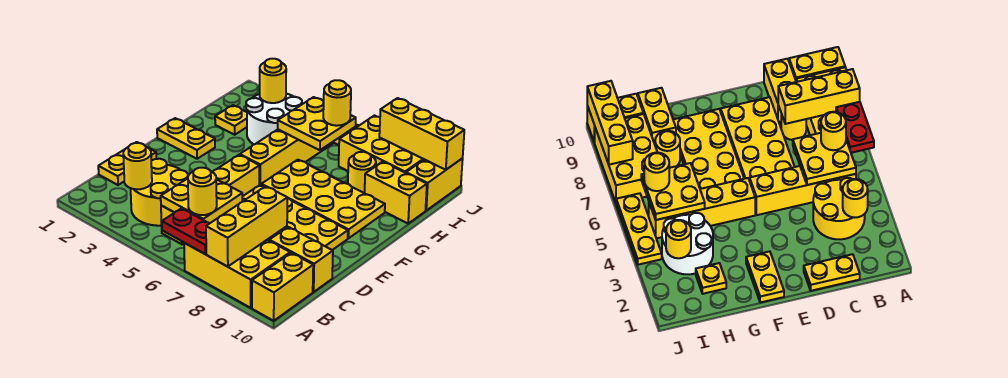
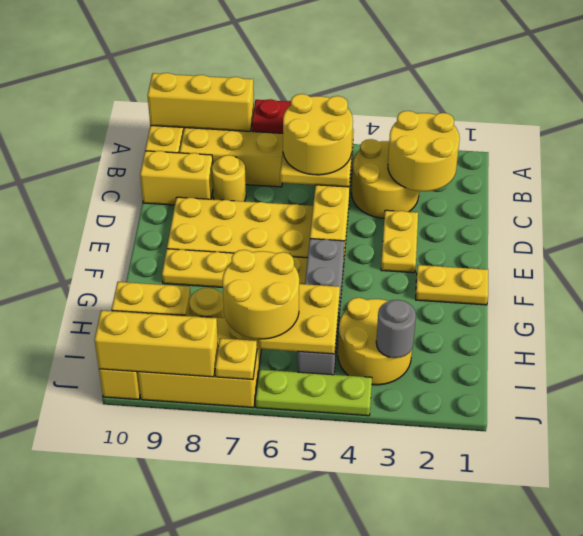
yellow brick A8:C8 level 2 -> yellow brick A8:A10 level 2
yellow round brick B3 level 2 -> yellow round brick B2:C3 level 2
yellow round brick B6 level 3 -> yellow round brick B5:C6 level 3
yellow plate C1:D1 level 1 -> yellow plate D3:E3 level 1
yellow brick F5:I5 level 1 -> grey brick F5:I5 level 1
yellow plate F6:G9 level 1 -> yellow plate F6:F9 level 1
yellow plate H2 level 1 -> yellow plate J7 level 2
white round brick H3:I4 level 1 -> yellow round brick H3:I4 level 1
yellow round brick I3 level 2 -> grey round brick I3 level 2
yellow round brick I6 level 3 -> yellow round brick H6:I7 level 3
yellow plate J4:J6 level 1 -> lime plate J4:J6 level 1

